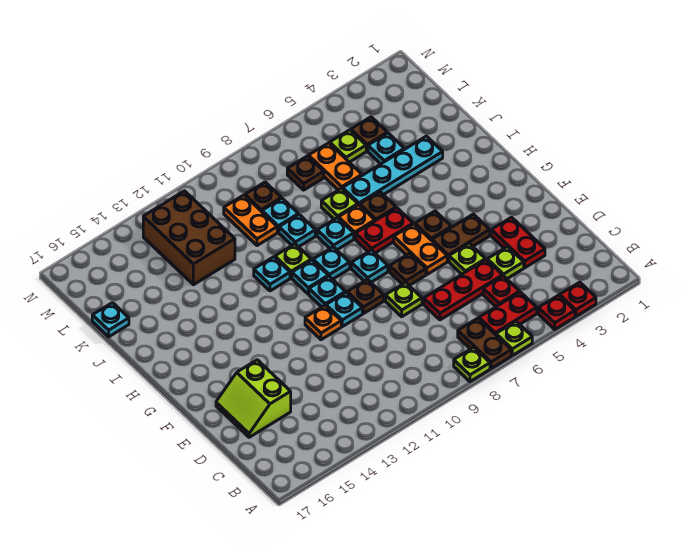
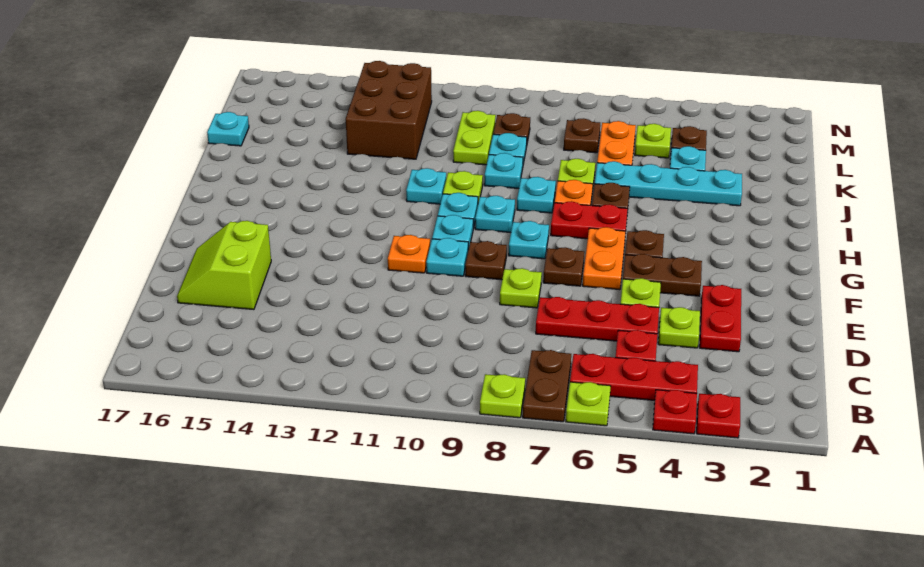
red plate B5:B6 level 1 -> red plate B4:B6 level 1
orange plate K10:L10 level 1 -> lime plate K10:L10 level 1

